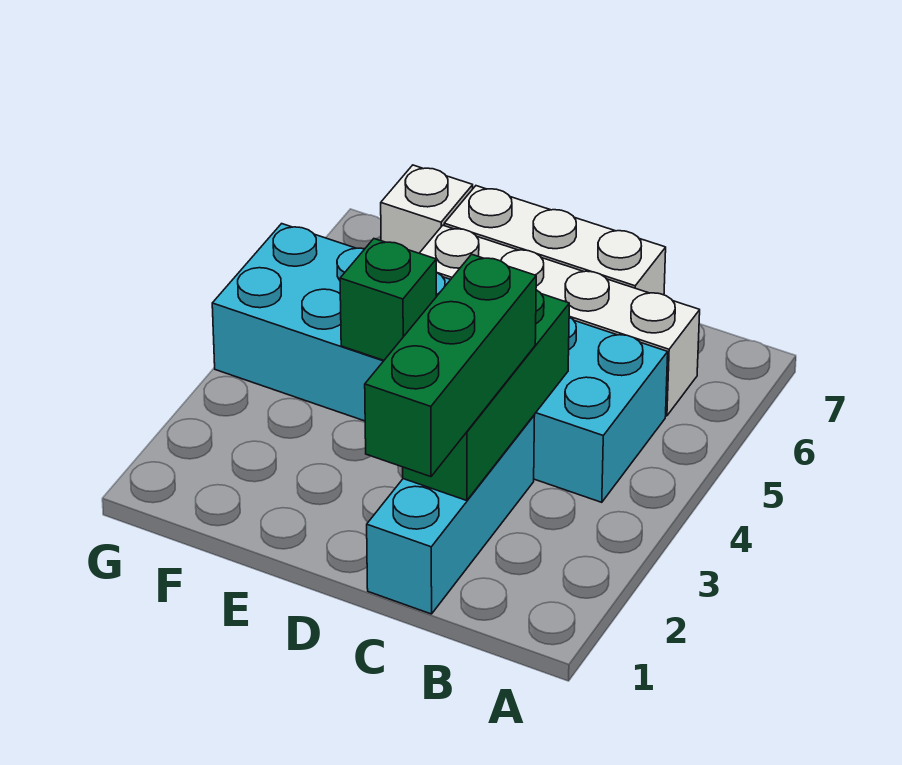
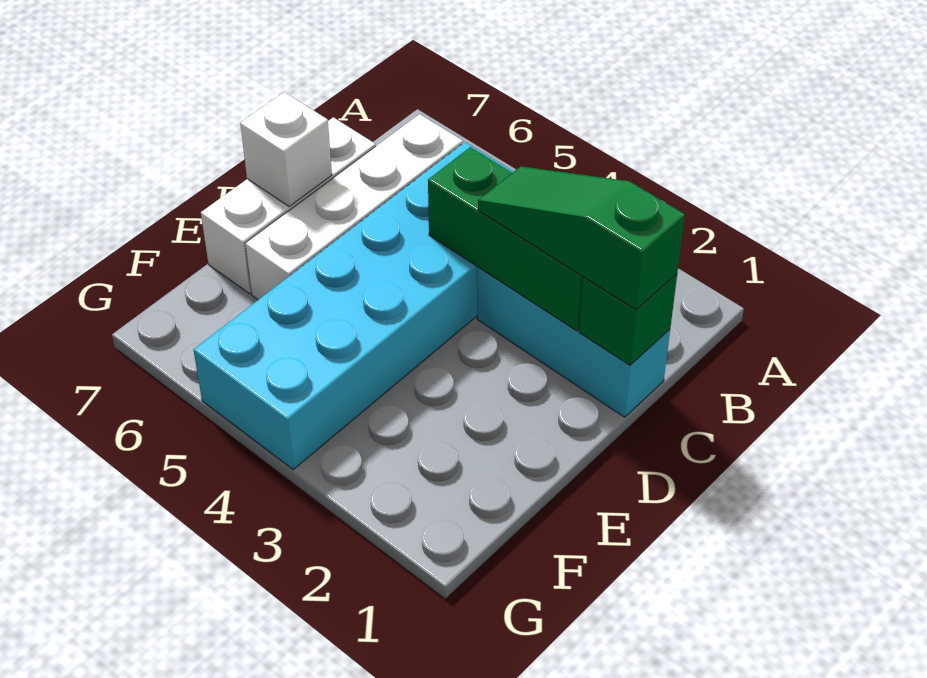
green brick C1:C3 level 3 -> green slope C1:C3 level 3 top 1
green brick E4 level 2 -> green brick C1 level 2
white brick F7 level 1 -> white brick D7 level 2

